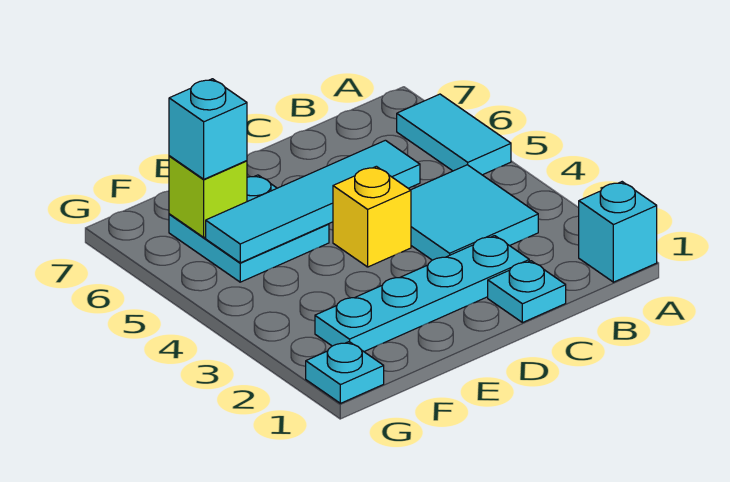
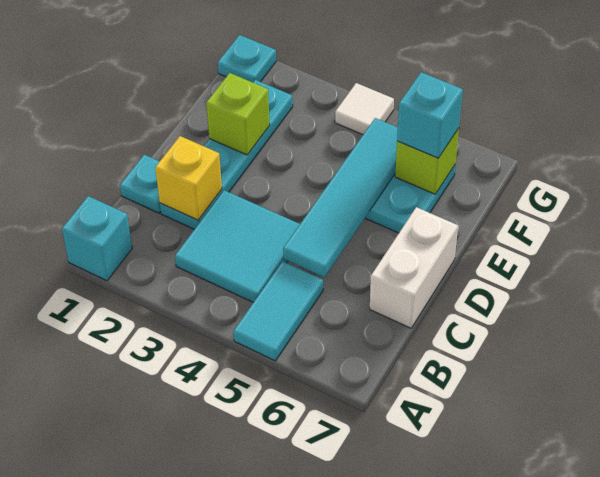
cyan tile A5:A6 level 1 -> cyan tile A5:B5 level 1
none -> white brick C7:D7 level 1
yellow brick D4 level 1 -> yellow brick C2 level 2
none -> lime brick E2 level 2
none -> white tile G4 level 1

